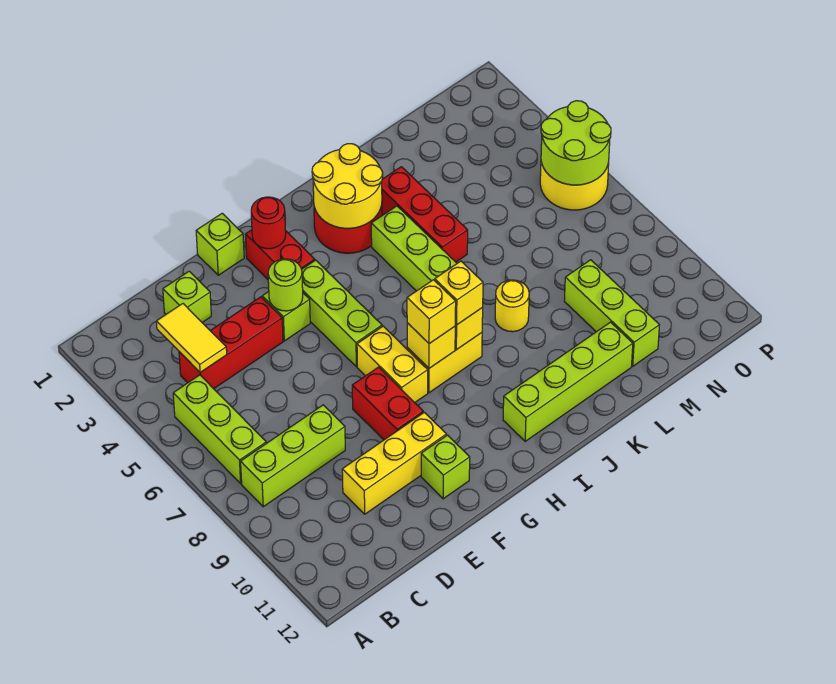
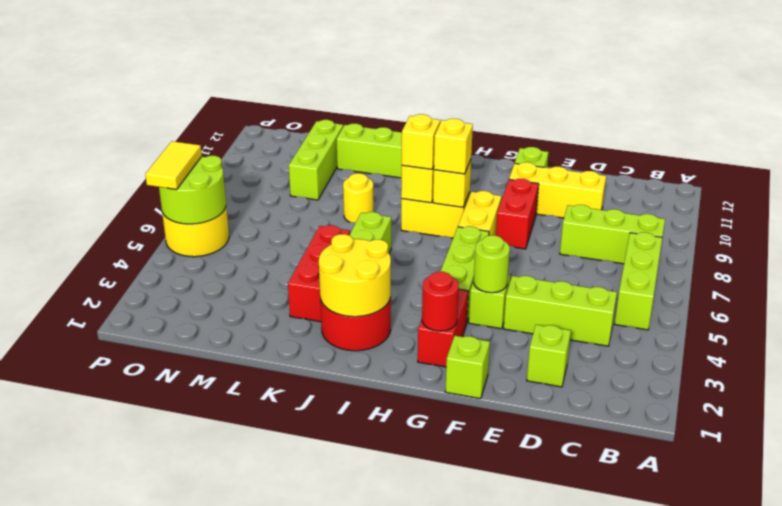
yellow tile C3:C4 level 2 -> yellow tile P5:P6 level 3
red brick C4:E4 level 1 -> lime brick C4:E4 level 1

